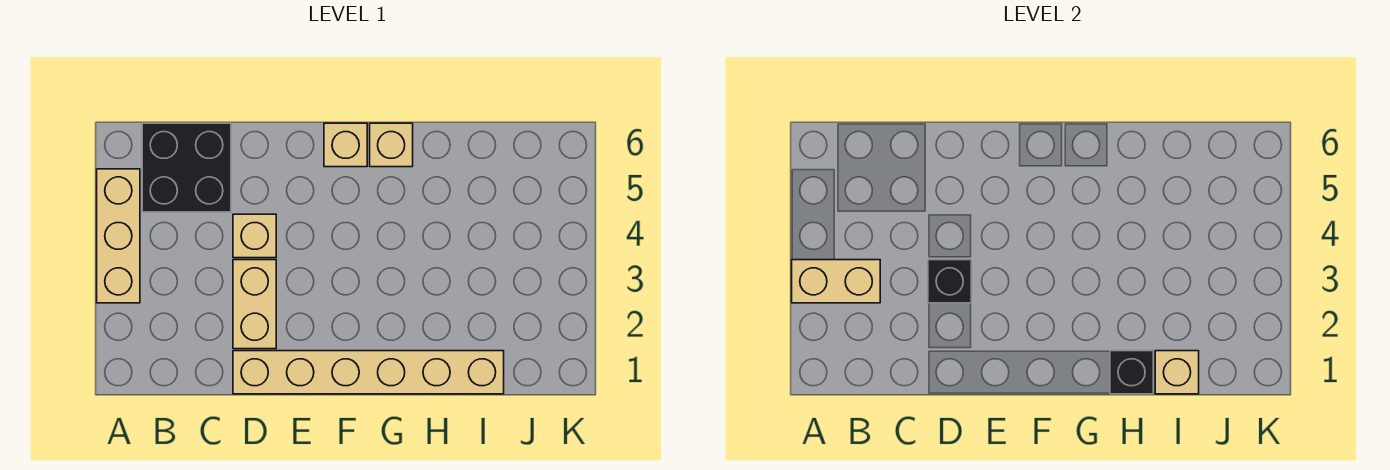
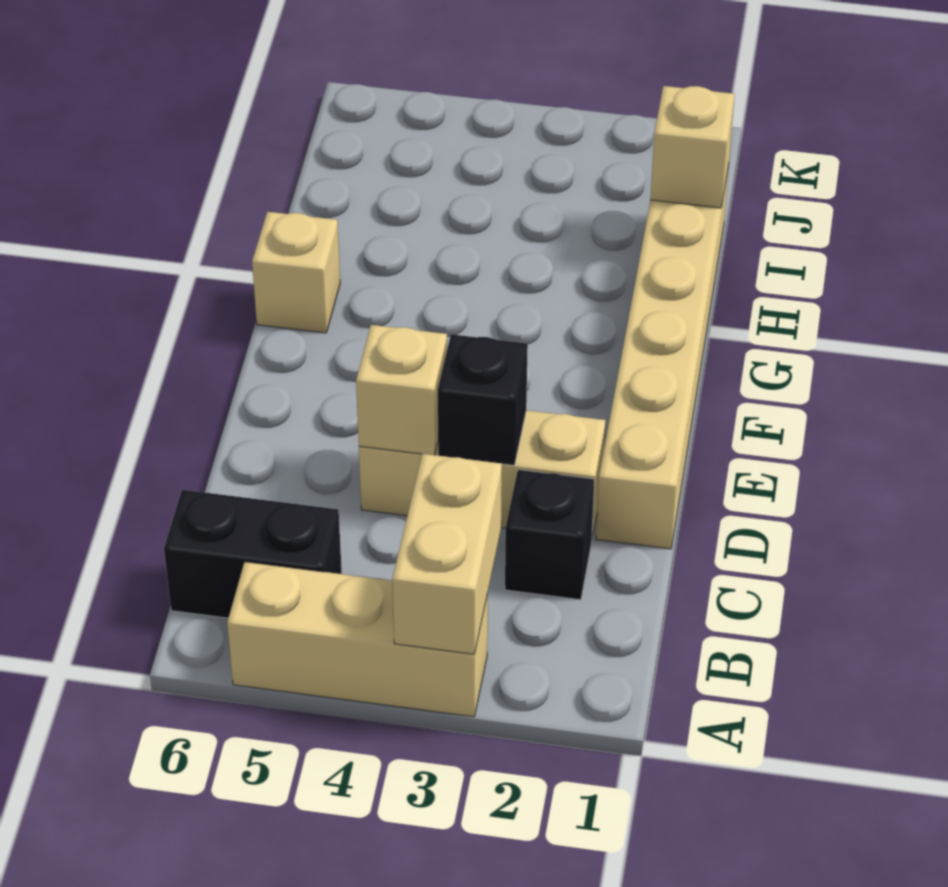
black brick B5:C6 level 1 -> black brick B5:B6 level 1
tan brick F6 level 1 -> tan brick D4 level 2
black brick H1 level 2 -> black brick C2 level 1

